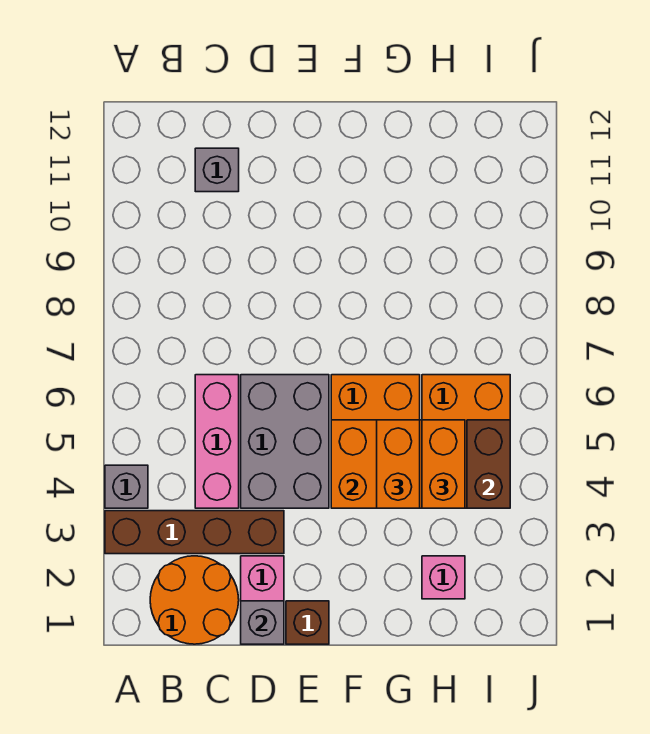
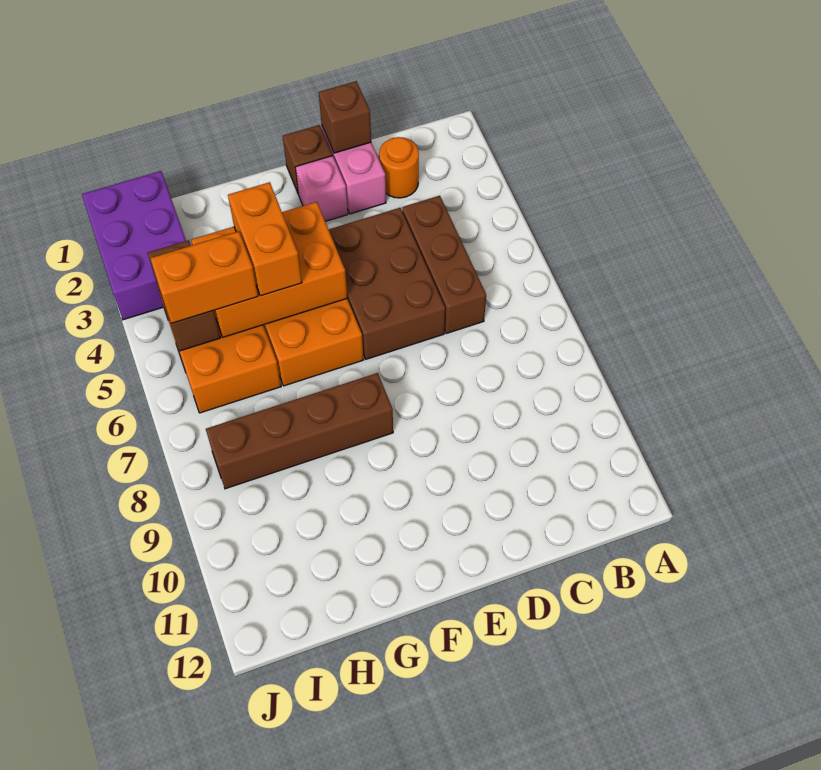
brown brick A3:D3 level 1 -> brown brick F8:I8 level 1
grey brick A4 level 1 -> none
orange round brick B1:C2 level 1 -> orange round brick C2 level 1
pink brick C4:C6 level 1 -> brown brick C4:C6 level 1
grey brick C11 level 1 -> none
grey brick D1 level 2 -> brown brick D1 level 2
grey brick D4:E6 level 1 -> brown brick D4:E6 level 1
pink brick H2 level 1 -> pink brick E2 level 1
orange brick H4:H5 level 3 -> orange brick H5:I5 level 3
none -> purple brick I1:J3 level 1

